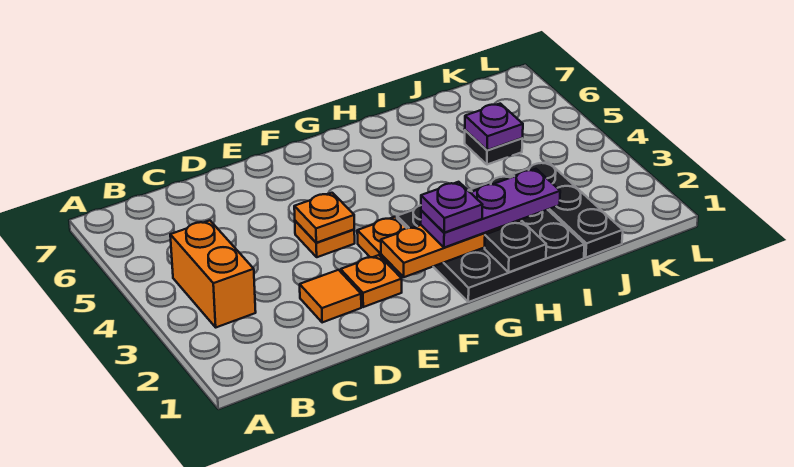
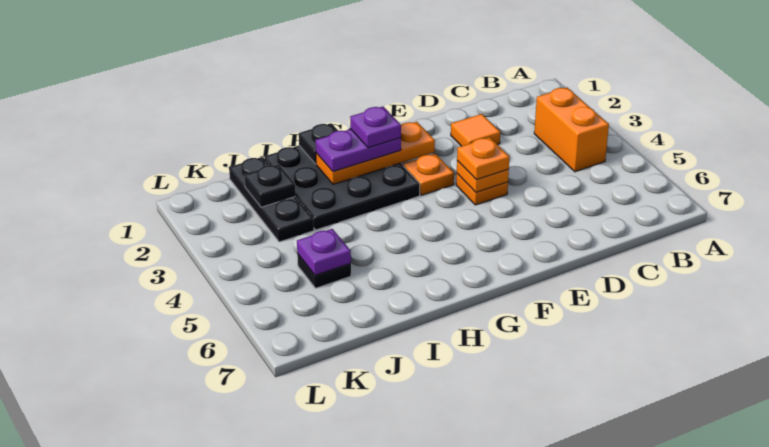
orange plate E2 level 1 -> orange plate E4 level 3
purple plate G2:I2 level 3 -> purple plate G2:H2 level 3
none -> black plate J2 level 2

